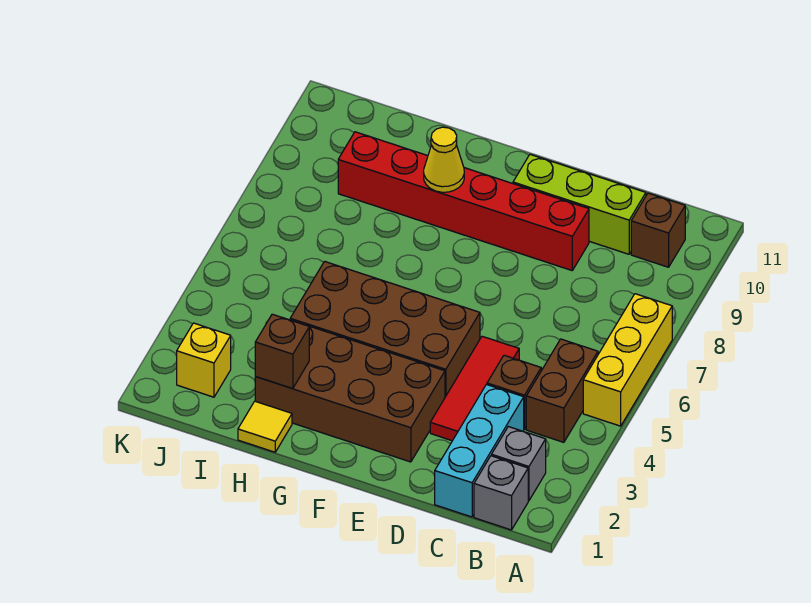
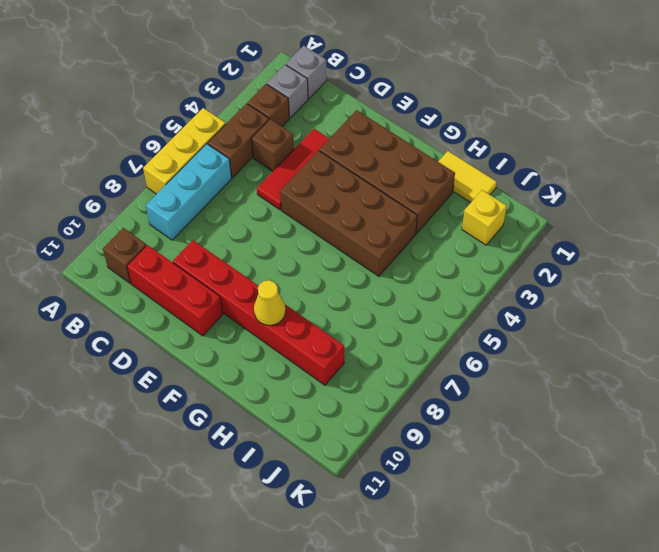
cyan brick C1:C3 level 1 -> cyan brick B6:B8 level 1
lime brick C10:E10 level 1 -> red brick C10:E10 level 1
yellow tile H1 level 1 -> yellow tile H1:I1 level 1
brown brick H2 level 2 -> brown brick B3 level 1

